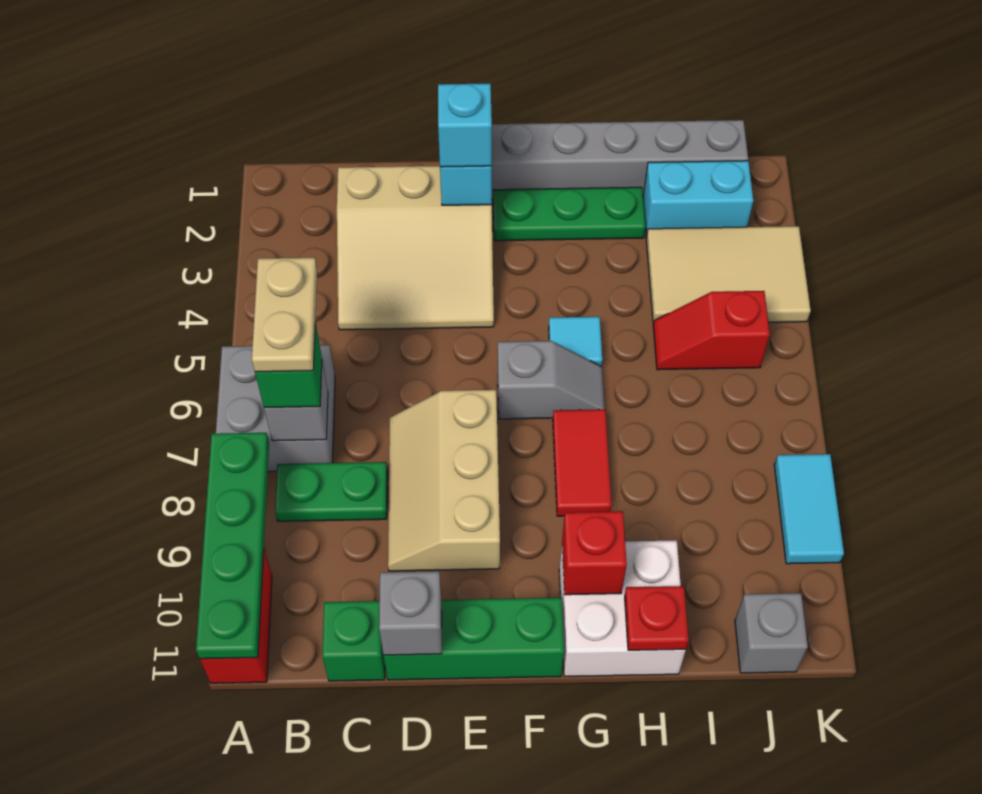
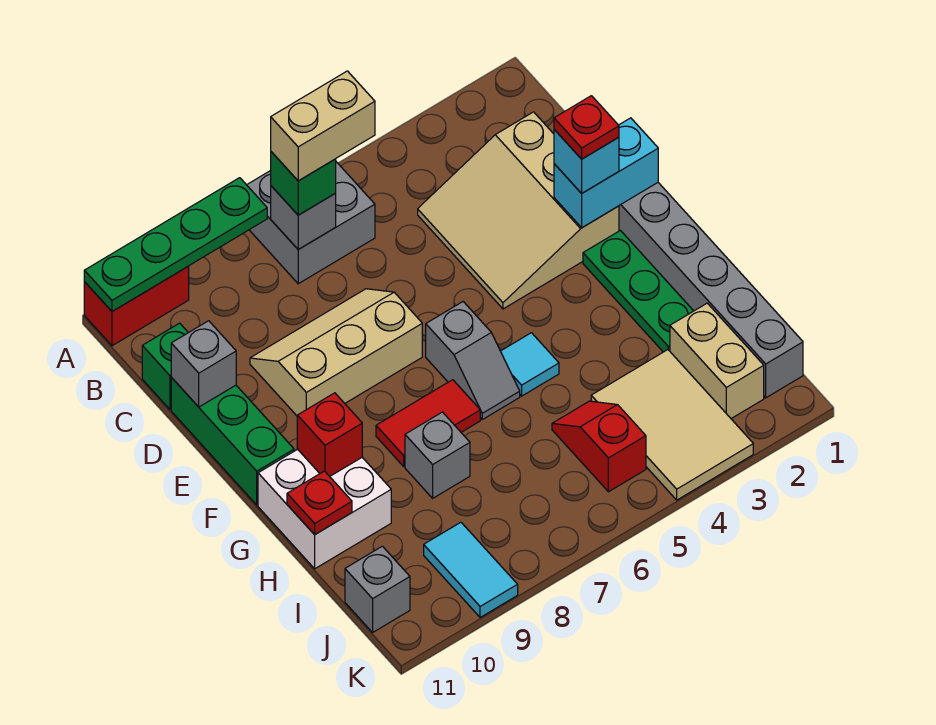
tan plate B6:B7 level 4 -> tan brick B6:B7 level 4
green plate B8:C8 level 1 -> none
none -> red plate E2 level 4
none -> grey brick H8 level 1
cyan brick I2:J2 level 1 -> tan brick I2:J2 level 1
cyan tile K8:K9 level 1 -> cyan tile J9:K9 level 1

